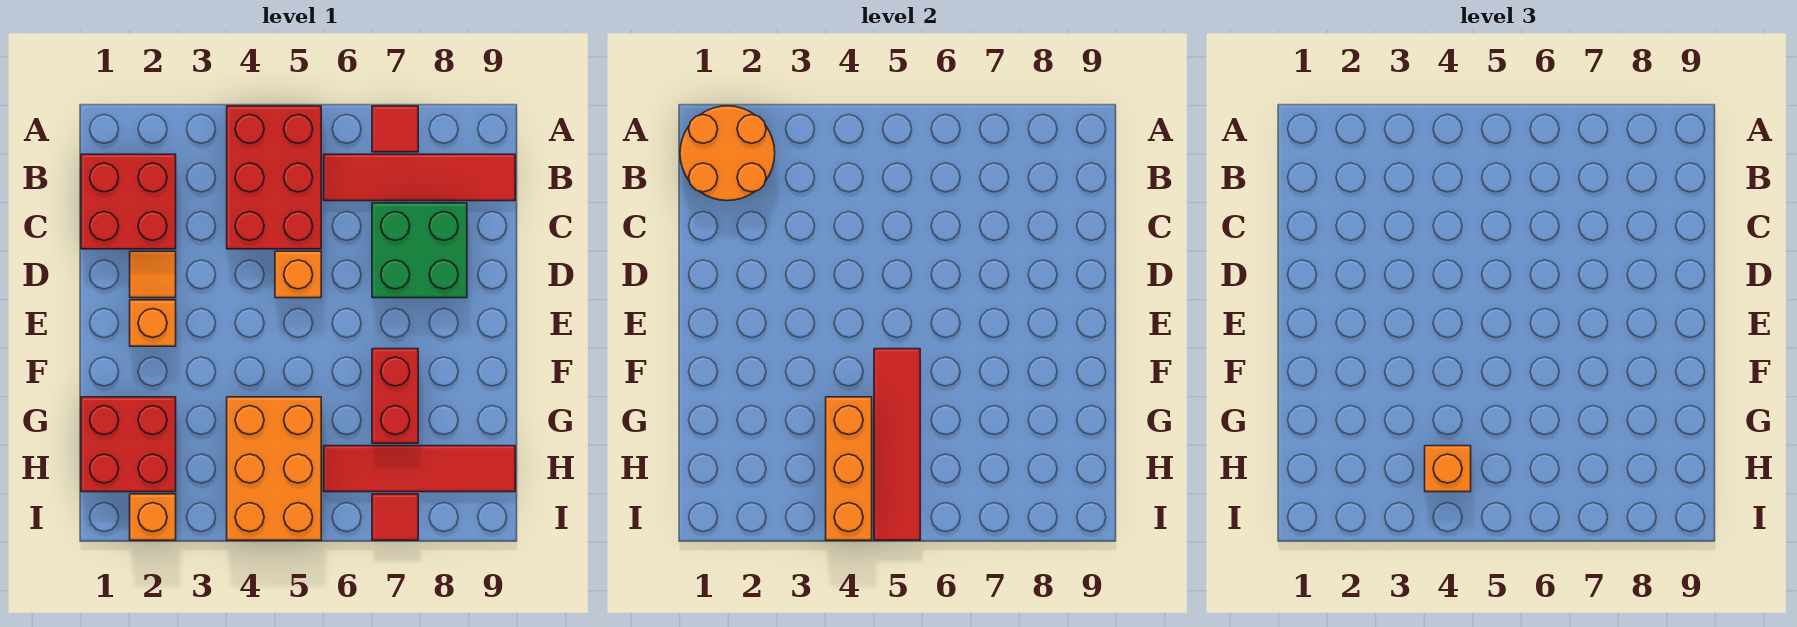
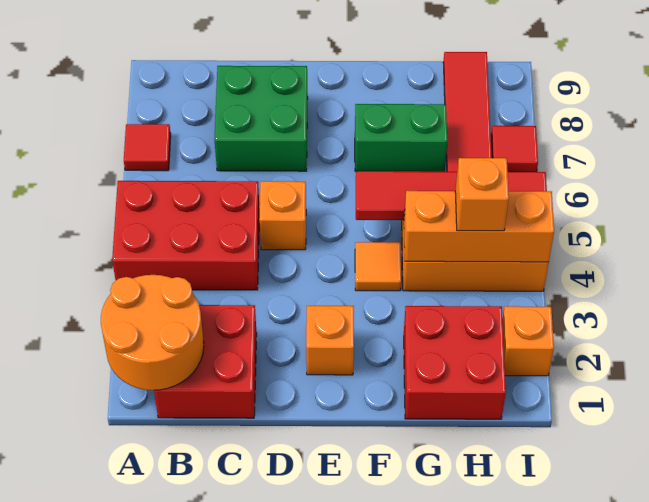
red tile B6:B9 level 1 -> none
orange tile D2 level 1 -> orange tile F4 level 1
red brick F7:G7 level 1 -> green brick F7:G7 level 1

